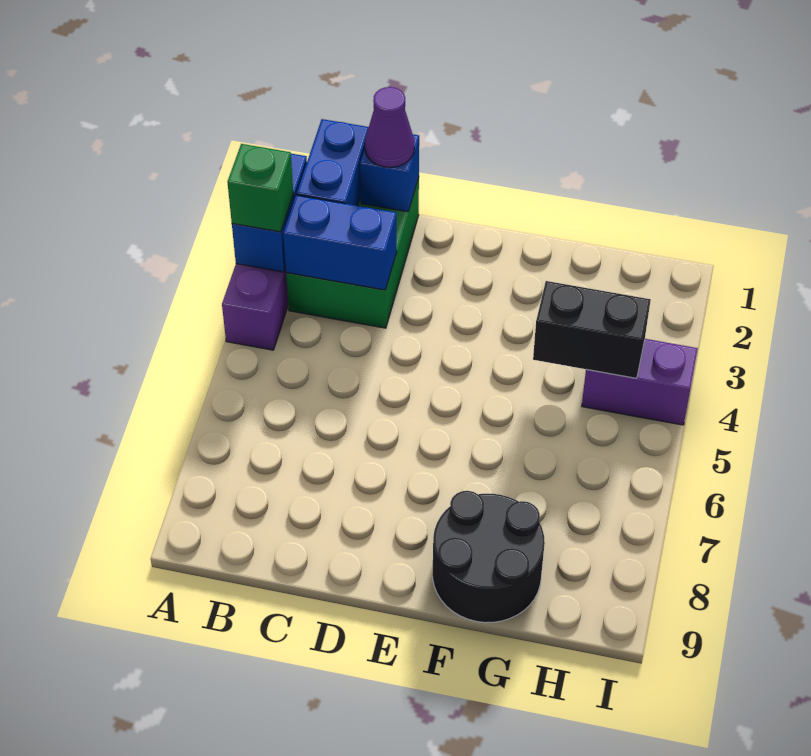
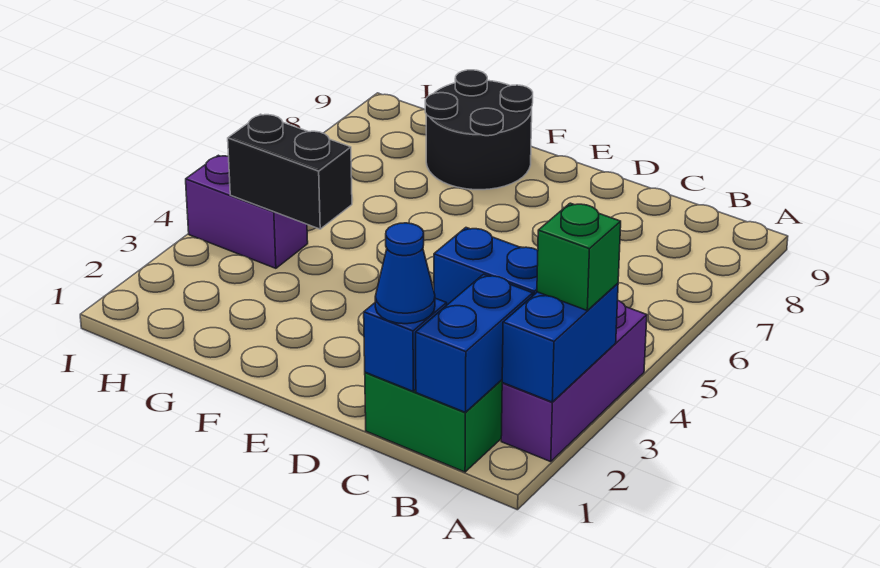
purple cone C1 level 3 -> blue cone C1 level 3

